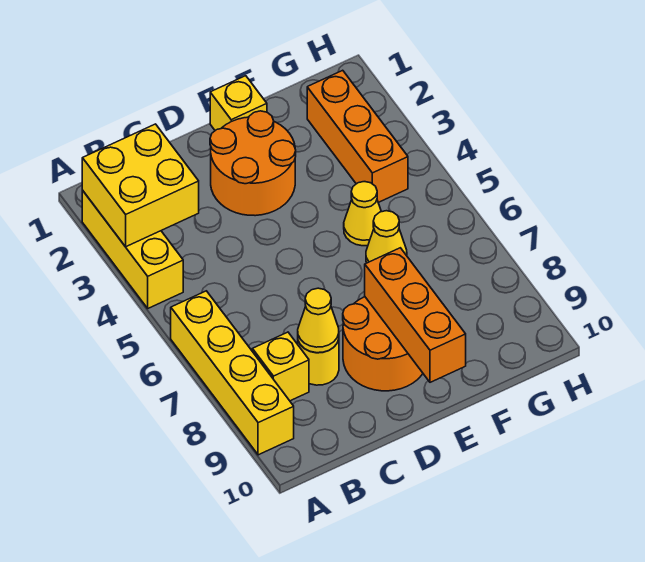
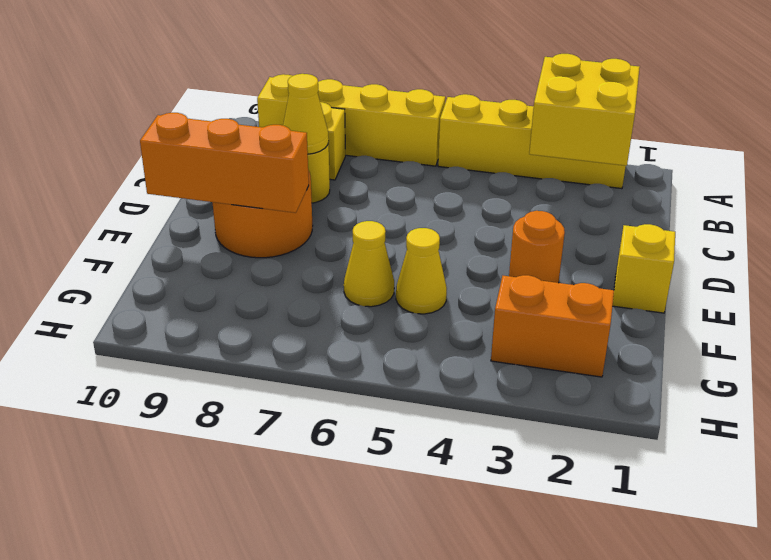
yellow brick A2:A4 level 1 -> yellow brick A2:A5 level 1
orange round brick D2:E3 level 1 -> orange round brick E3 level 1
orange brick G2:G4 level 1 -> orange brick G2:G3 level 1

